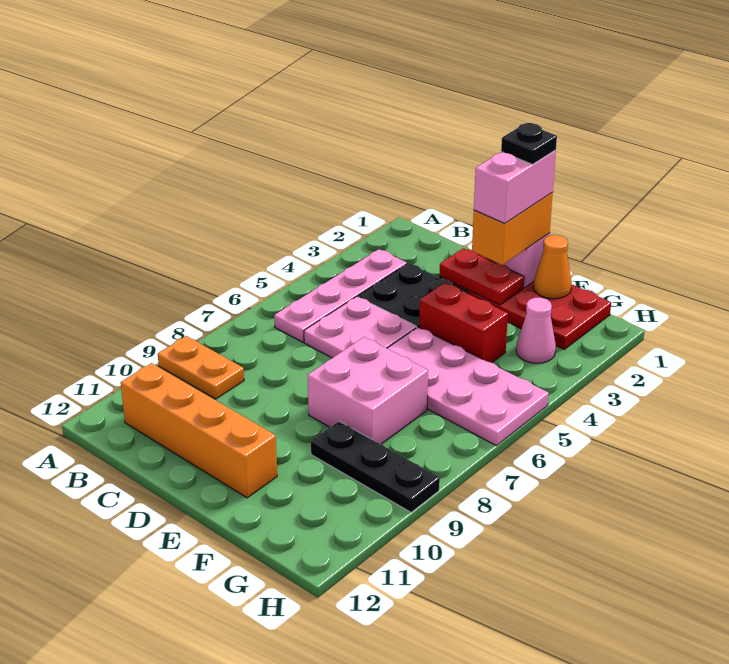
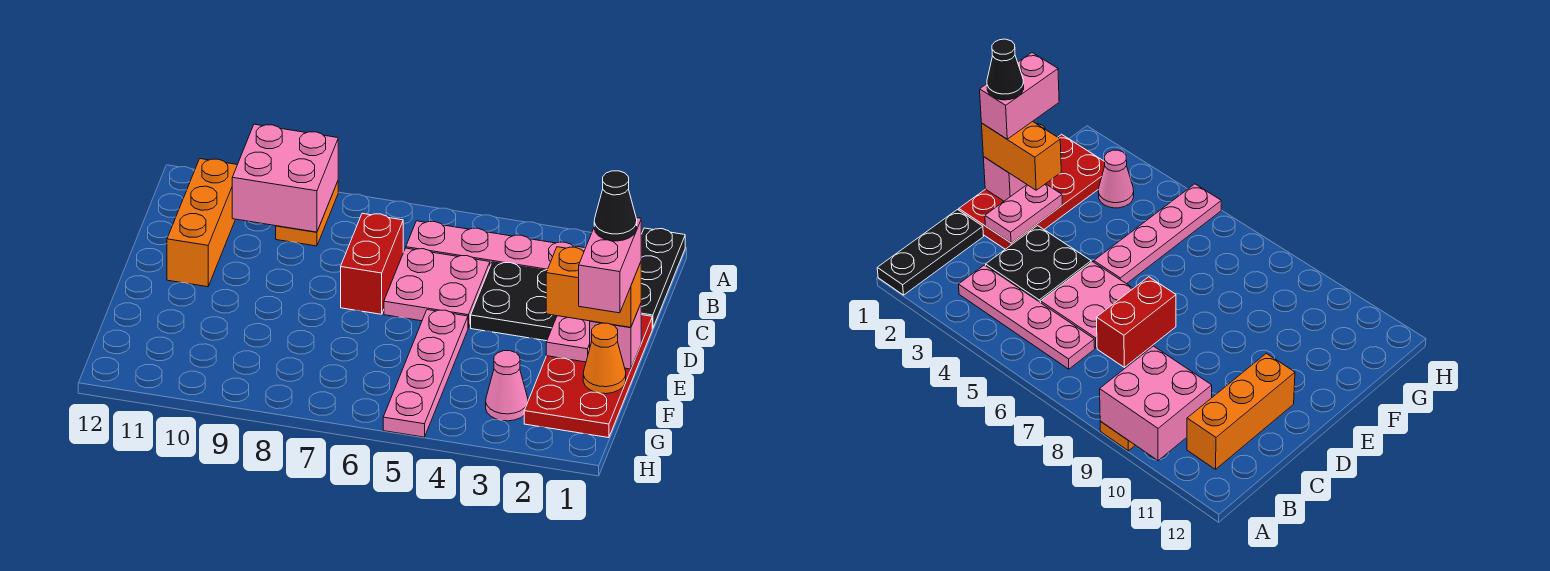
orange brick B11:E11 level 1 -> orange brick B11:D11 level 1
red plate D2:E2 level 2 -> pink plate D2:E2 level 2
pink brick E1:E2 level 4 -> pink brick E1:F1 level 4
black plate E1 level 5 -> black cone E1 level 5
red brick E4:F4 level 1 -> red brick C7:D7 level 1
pink plate E5:H6 level 1 -> pink plate E5:H5 level 1
pink brick E7:F8 level 1 -> pink brick A9:B10 level 2
black plate F9:H9 level 1 -> black plate A1:C1 level 1

